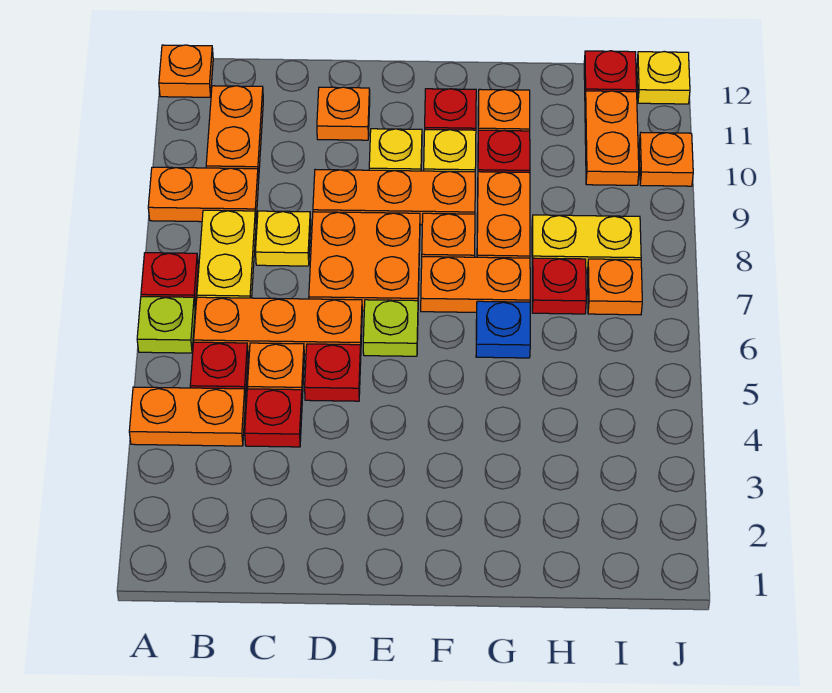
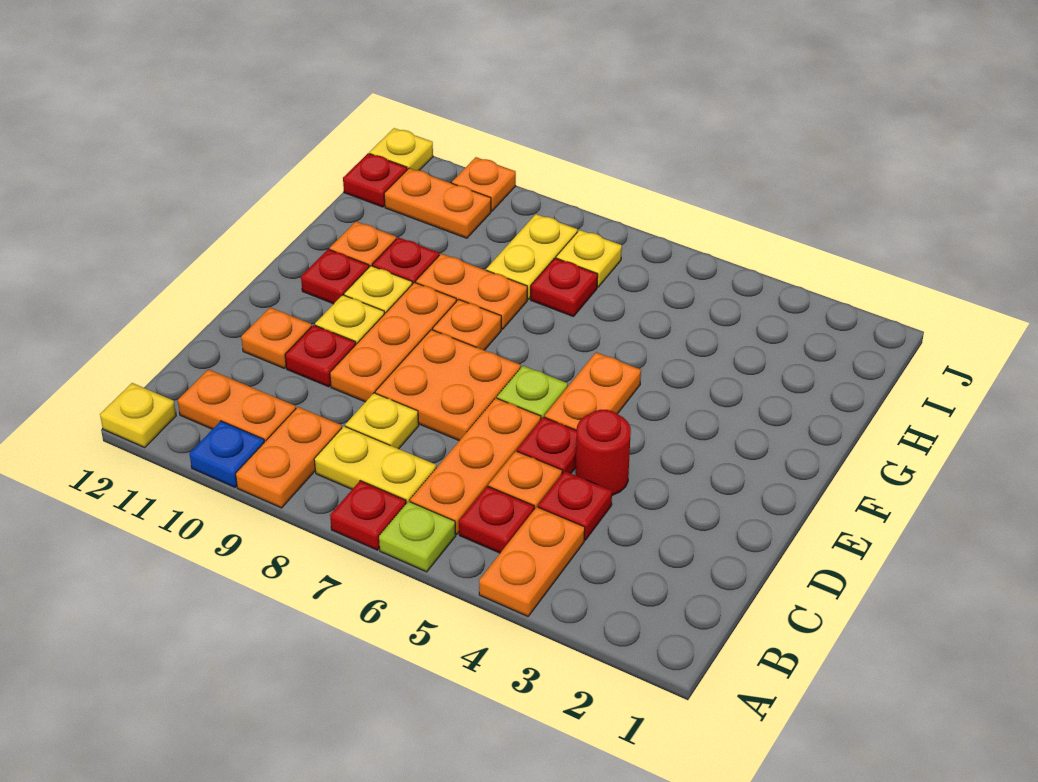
orange plate A12 level 1 -> yellow plate A12 level 1
none -> red round brick D4 level 1
none -> red plate D10 level 1
orange plate F7:G7 level 1 -> orange plate E5:F5 level 1
blue plate G6 level 1 -> blue plate A10 level 1
orange plate I7 level 1 -> yellow plate I7 level 1

